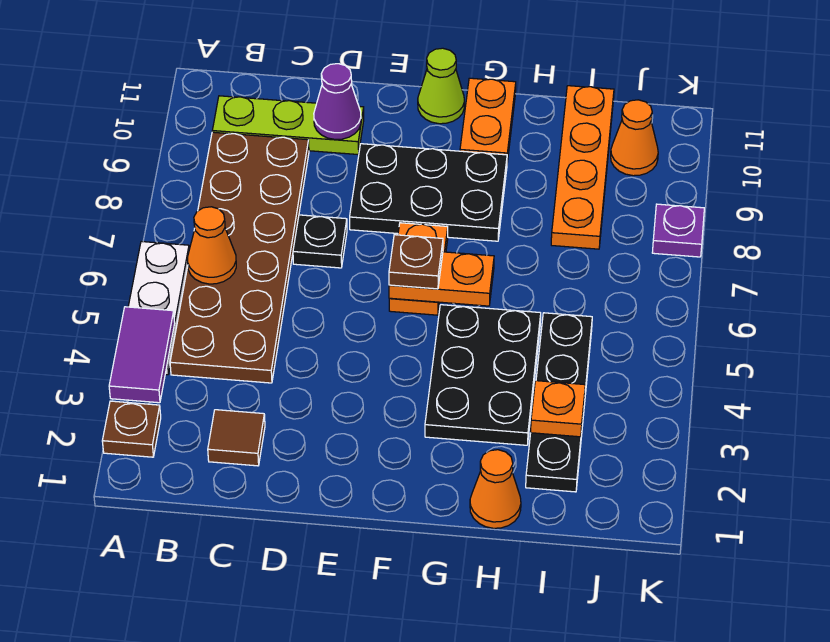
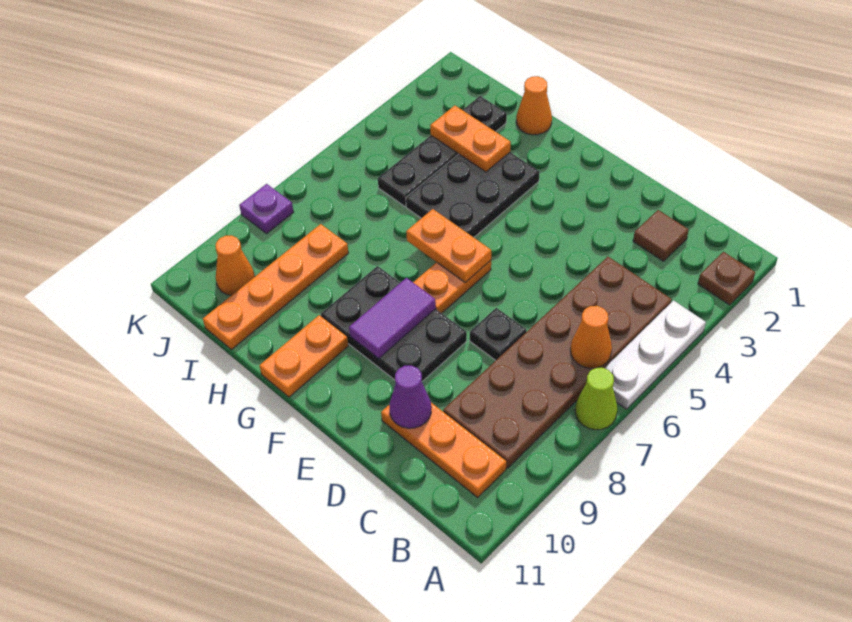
purple tile A3:A4 level 2 -> purple tile F8:F9 level 2
lime plate B10:D10 level 1 -> orange plate B10:D10 level 1
brown plate F6 level 3 -> none
lime cone F11 level 1 -> lime cone A7 level 1
orange plate I3 level 2 -> orange plate H3:I3 level 2

